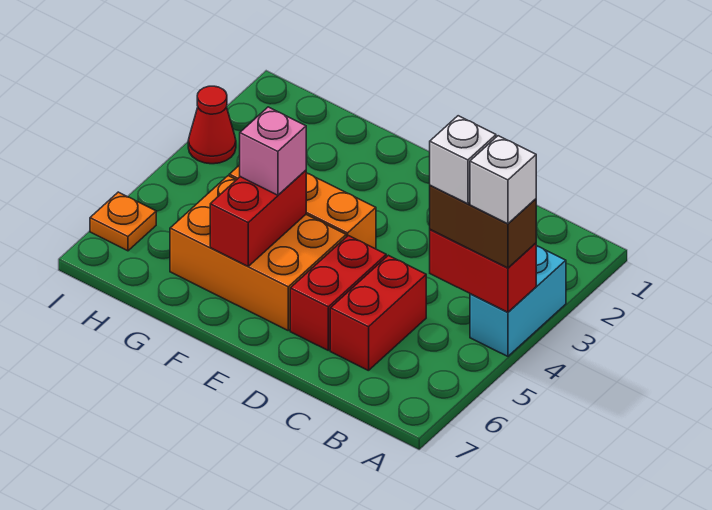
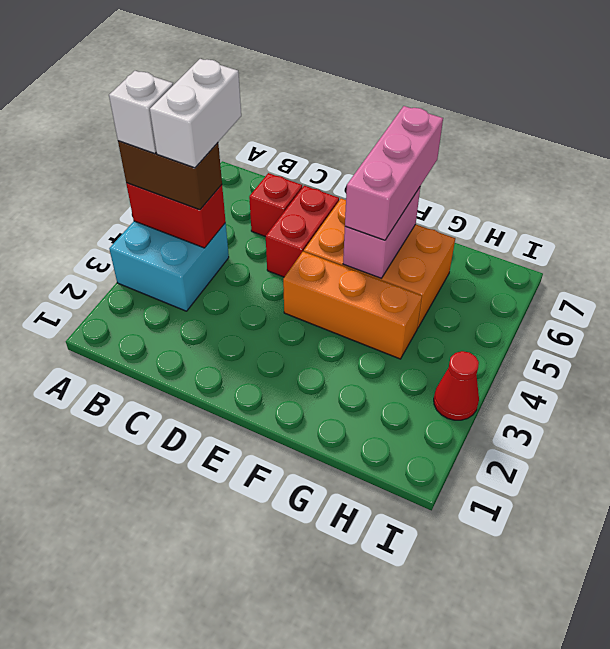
cyan brick A3:A4 level 1 -> cyan brick A3:B4 level 1
white brick B4 level 4 -> white brick B4:B5 level 4
red brick C5:C6 level 1 -> red brick C6 level 1
red brick F5:F6 level 2 -> pink brick F5:F6 level 2
pink brick F5 level 3 -> pink brick F5:F7 level 3
orange plate I6 level 1 -> none

